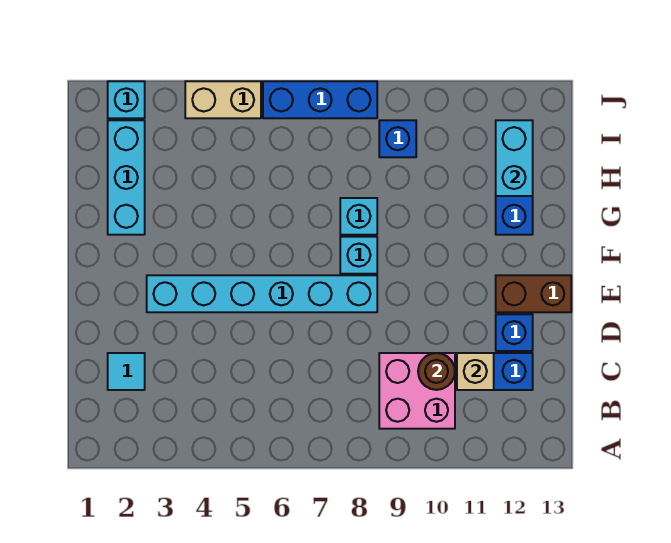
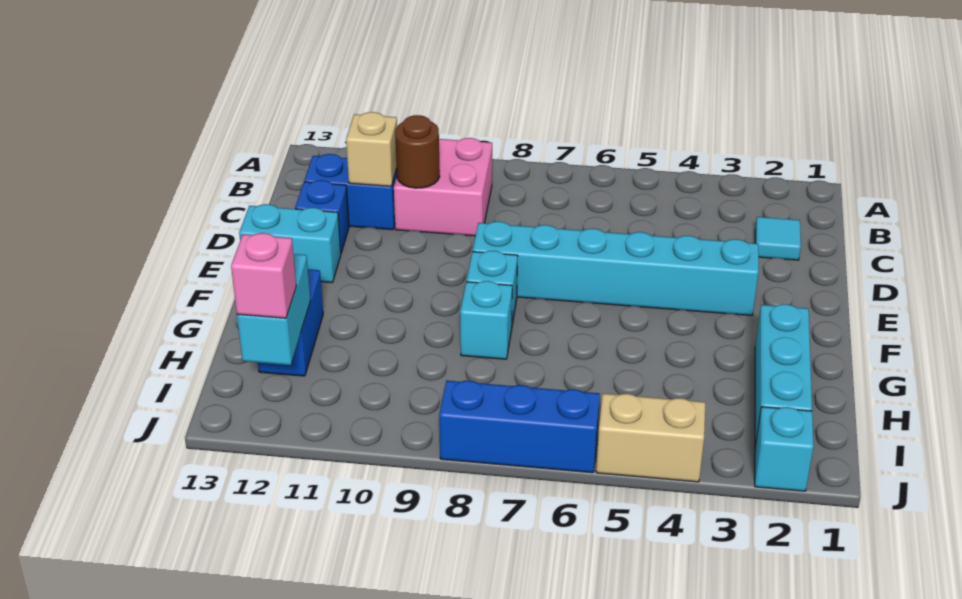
brown brick E12:E13 level 1 -> cyan brick E12:E13 level 1
blue brick I9 level 1 -> none
none -> pink brick I12 level 3

